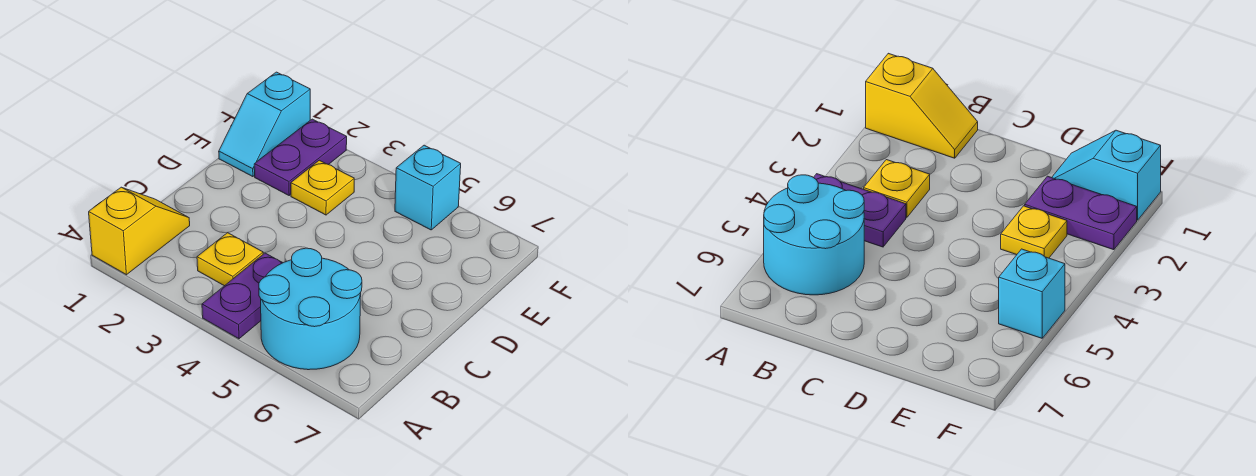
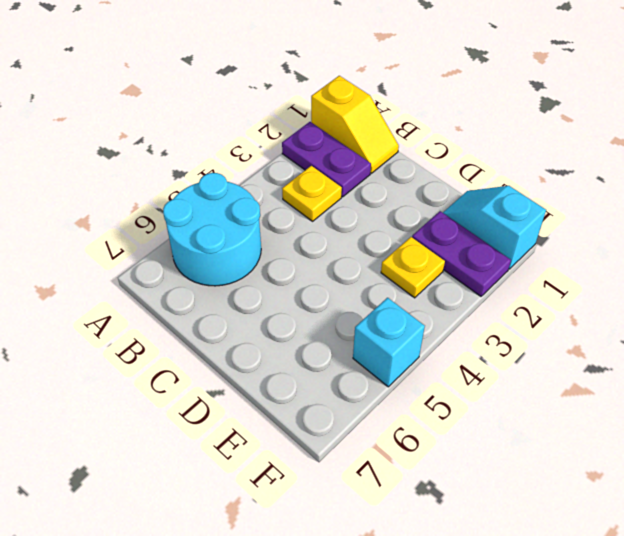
purple plate A4:B4 level 1 -> purple plate A2:B2 level 1

